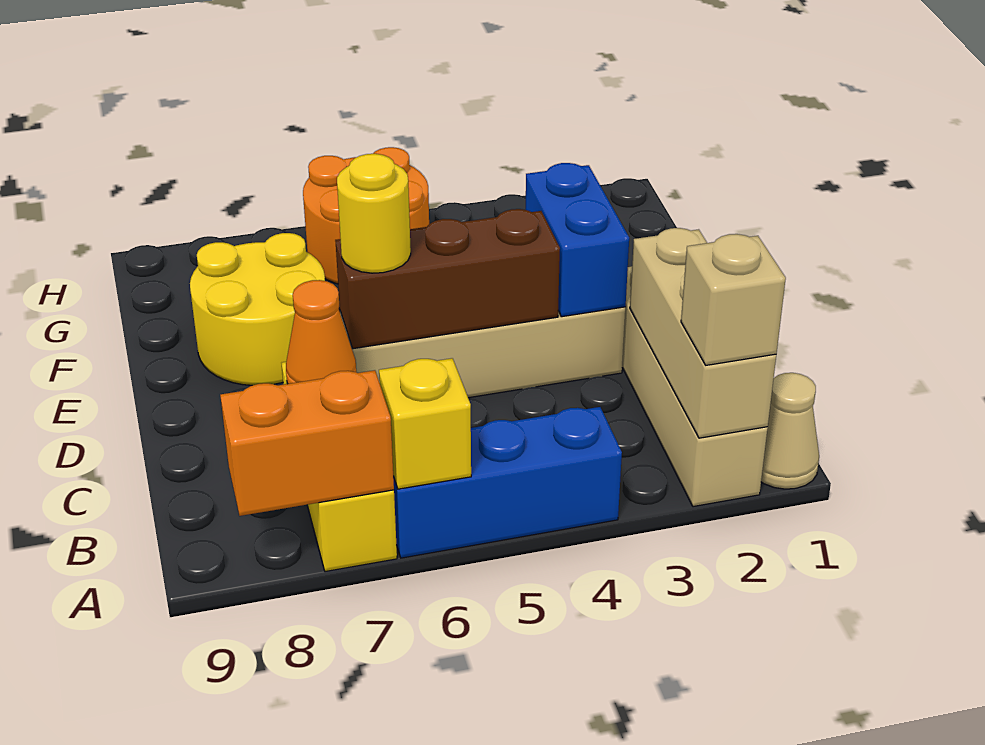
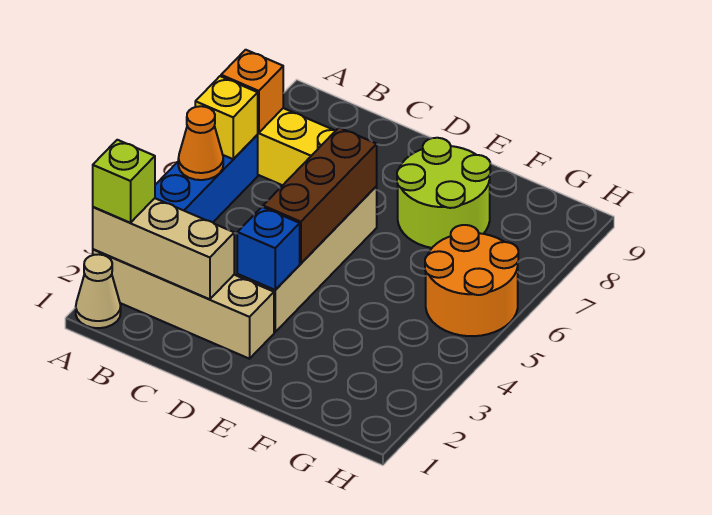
tan brick A2 level 3 -> lime brick A2 level 3
orange brick A7:A8 level 2 -> orange brick A7 level 2
orange cone C7 level 2 -> orange cone A5 level 2
blue brick D3:E3 level 2 -> blue brick D3 level 2
yellow round brick D6 level 3 -> none
yellow round brick E7:F8 level 1 -> lime round brick E7:F8 level 1

